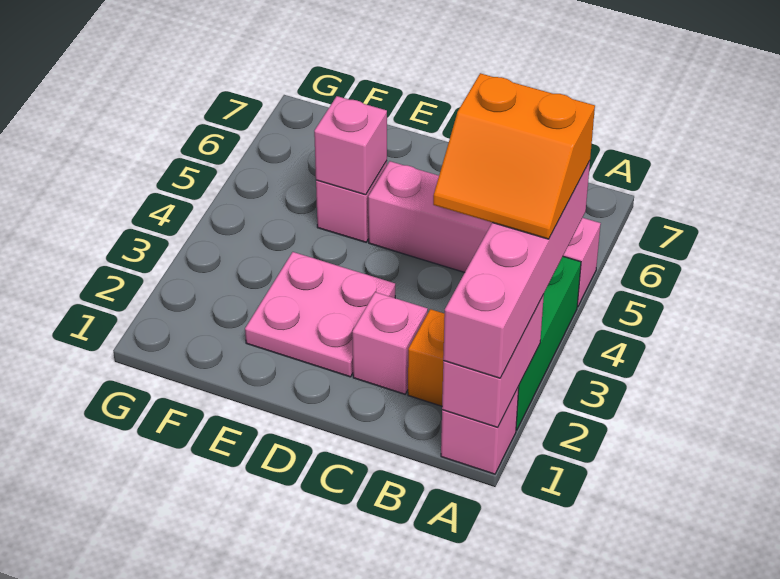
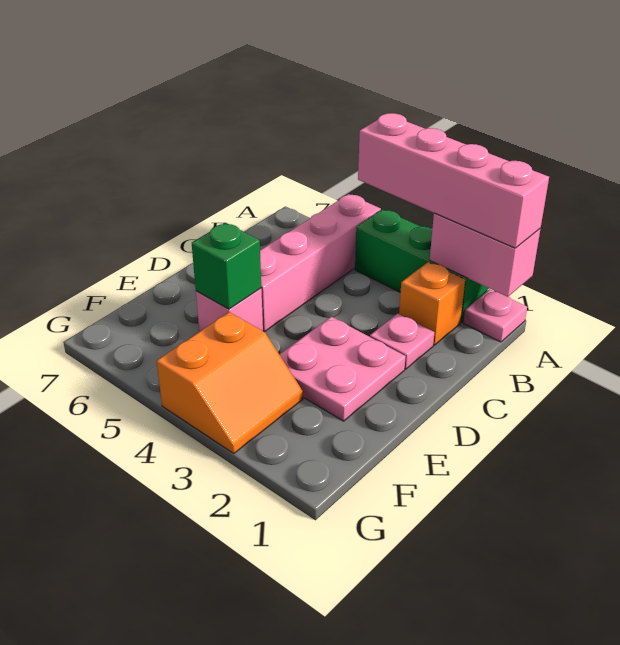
pink brick A1 level 1 -> pink plate A1 level 1
orange slope A3:B4 level 4 top 4 -> orange slope F3:G4 level 1 top 4
pink brick C2 level 1 -> pink plate C2 level 1
pink brick E5 level 2 -> green brick E5 level 2

